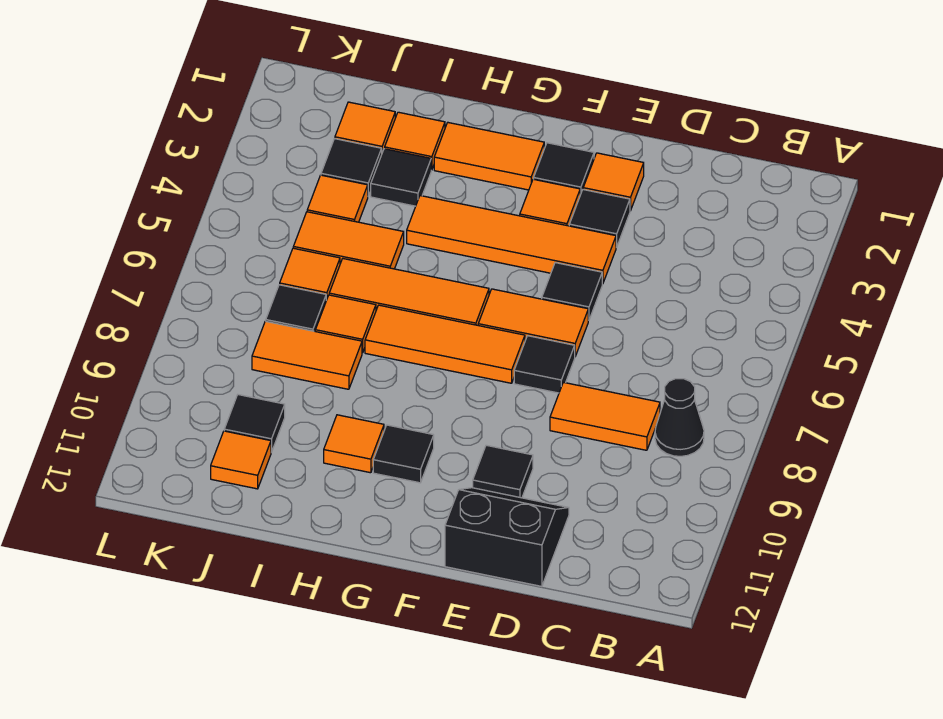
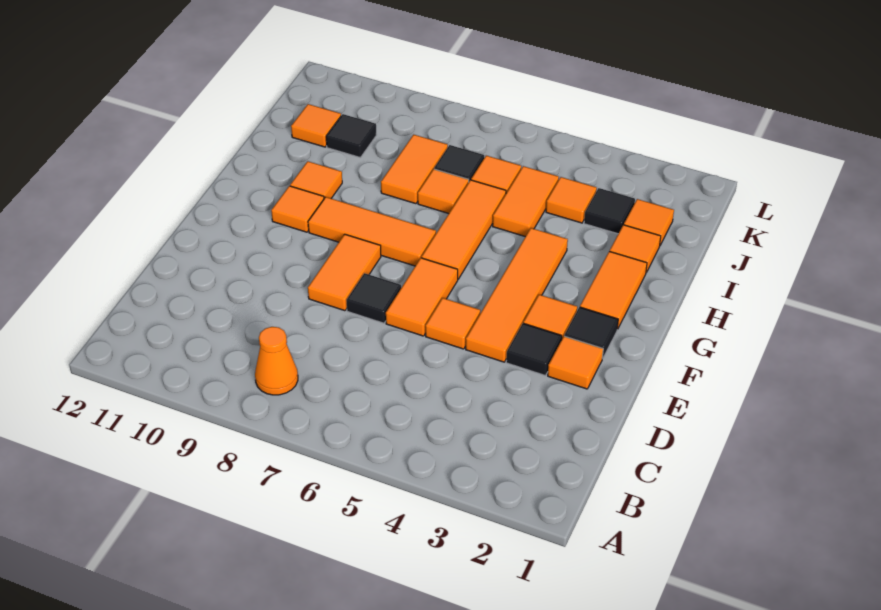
black cone B8 level 1 -> orange cone B8 level 1
orange tile C8:D8 level 1 -> orange tile E8:F8 level 1
black slope D11:E12 level 1 top 12 -> none
black tile E5 level 1 -> orange tile E5 level 1
black tile E10 level 1 -> none
orange tile F7:H7 level 1 -> orange tile G7:G9 level 1
black tile G10 level 1 -> orange tile G10 level 1
black tile I3 level 1 -> none

